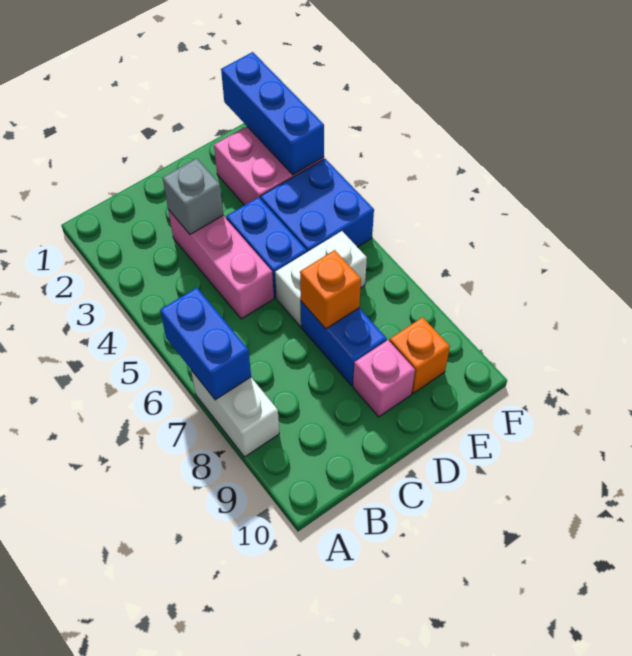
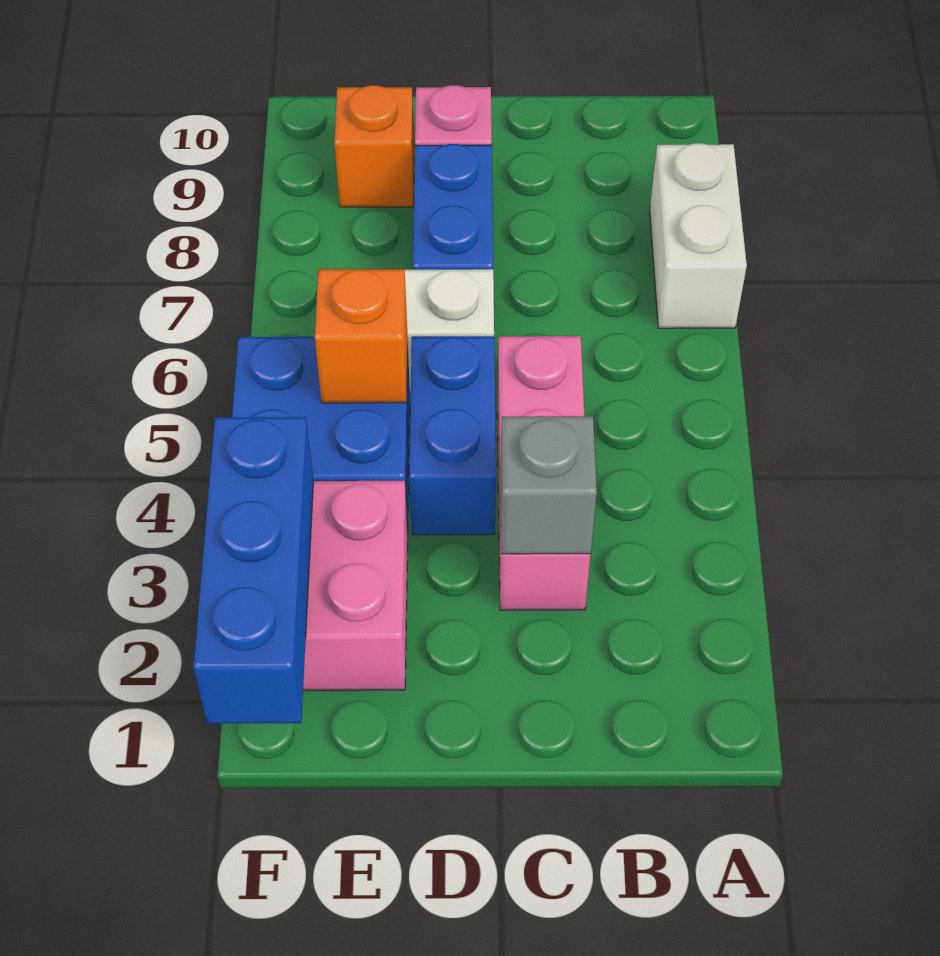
blue brick A6:A7 level 2 -> none
orange brick D7 level 2 -> orange brick E5 level 2

